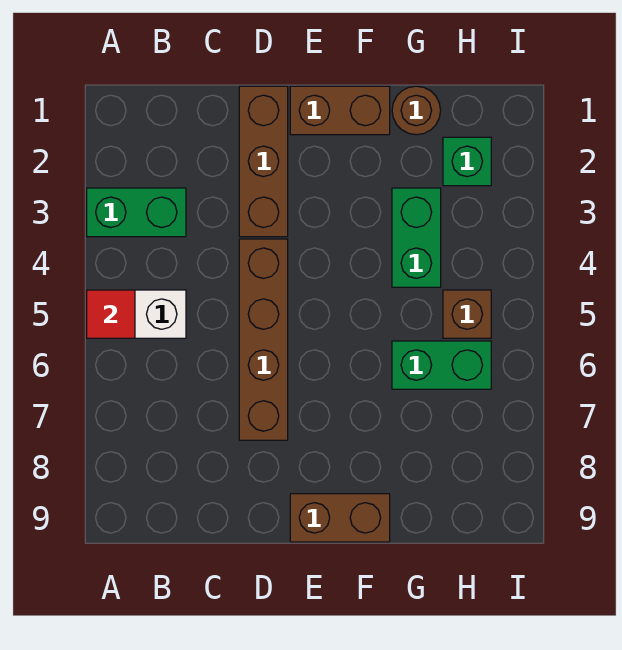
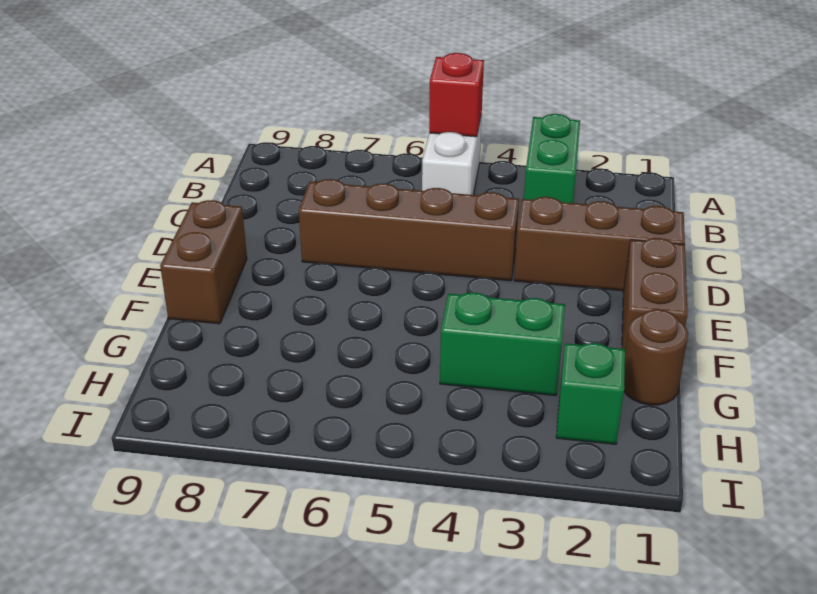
red tile A5 level 2 -> red brick A5 level 2
green brick G6:H6 level 1 -> none
brown brick H5 level 1 -> none

